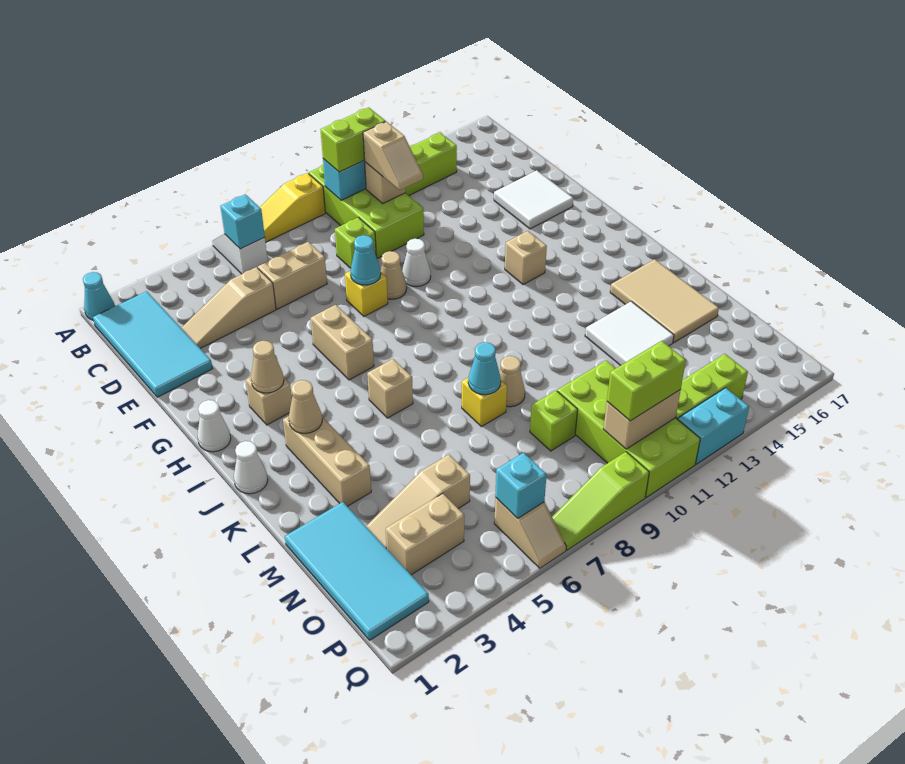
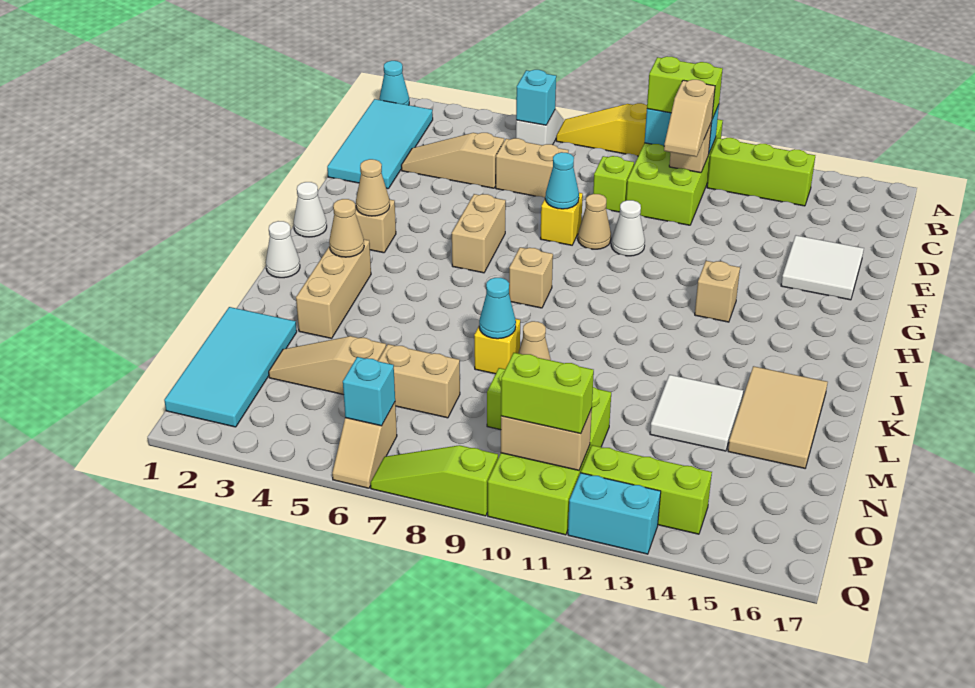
tan brick J6 level 1 -> tan brick I8 level 1
tan brick O3:O4 level 1 -> tan brick N6:N7 level 1

